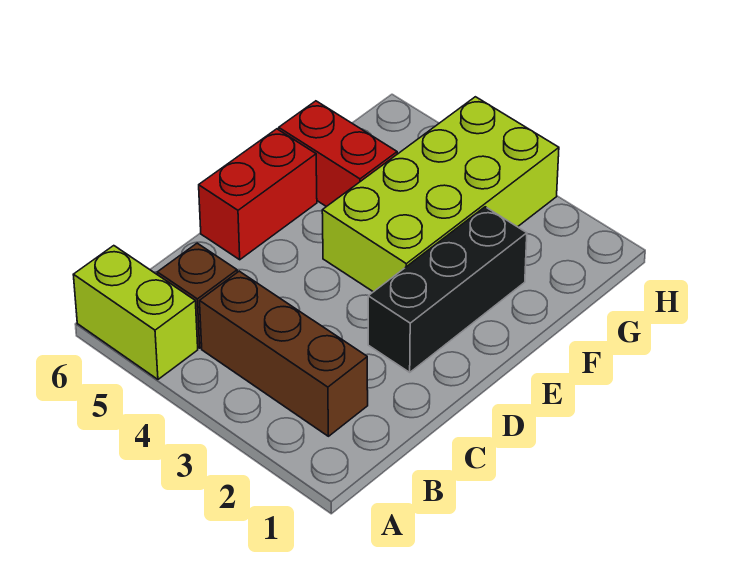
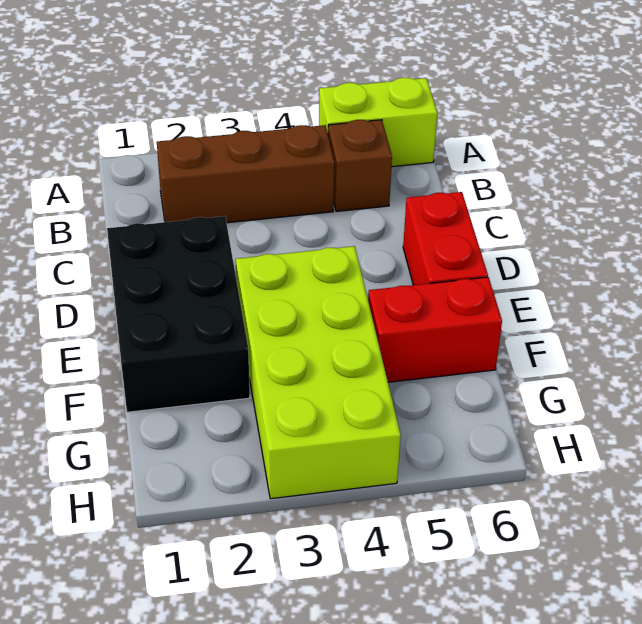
black brick D2:F2 level 1 -> black brick D1:F2 level 1

